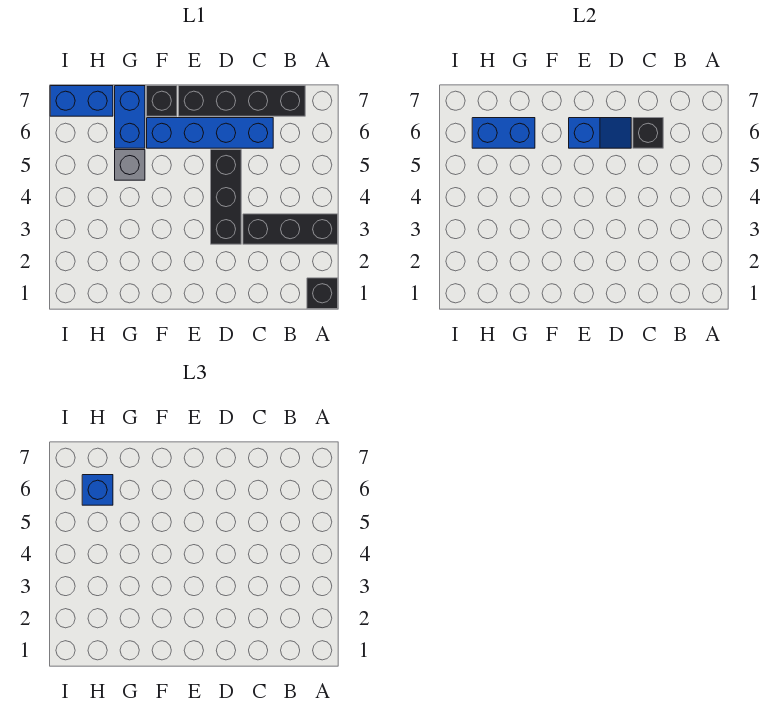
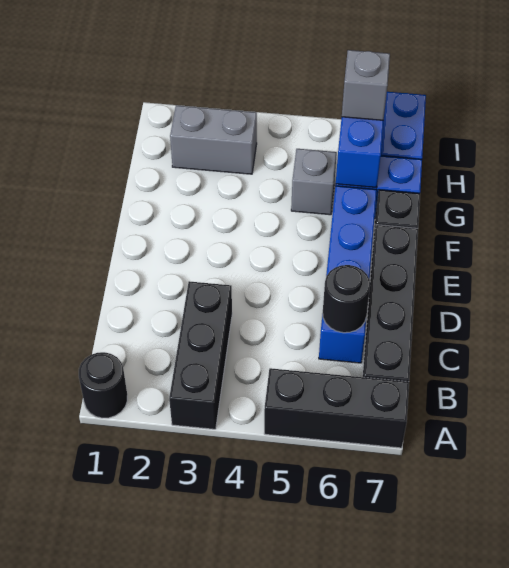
black brick A1 level 1 -> black round brick A1 level 1
black brick C6 level 2 -> black round brick C6 level 2
black brick D3:D5 level 1 -> black brick A5:A7 level 1
blue slope D6:E6 level 2 top E -> none
none -> grey brick H2:H3 level 1
blue brick H6 level 3 -> grey brick H6 level 3

